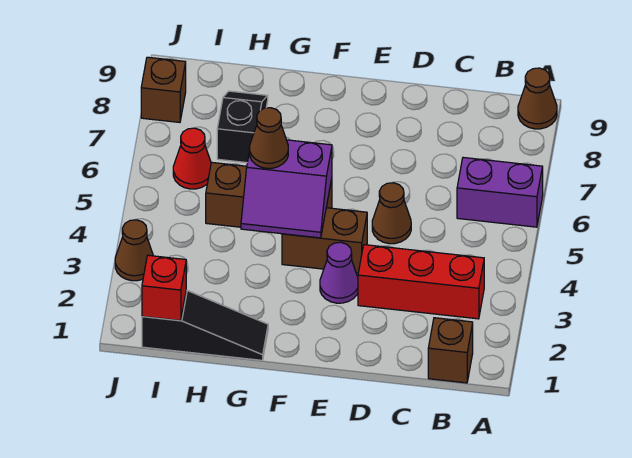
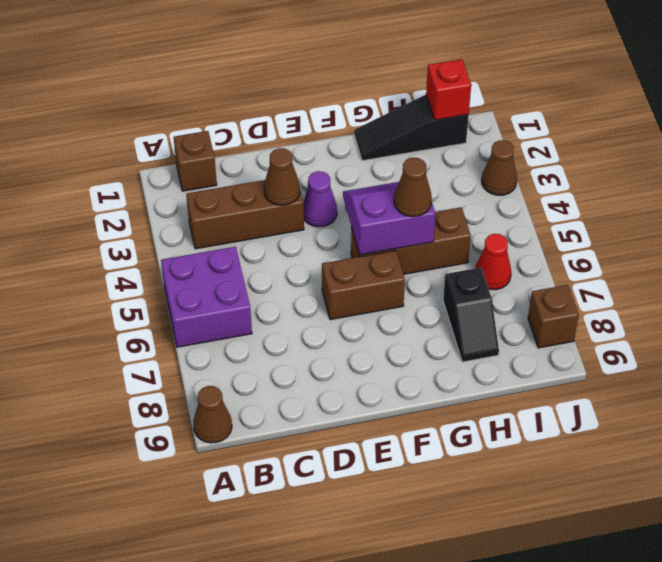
purple brick A6:B6 level 1 -> purple brick A5:B6 level 1
red brick B3:D3 level 1 -> brown brick B3:D3 level 1
brown cone D5 level 1 -> brown cone D3 level 2
brown brick E4:F4 level 1 -> brown brick E6:F6 level 1

